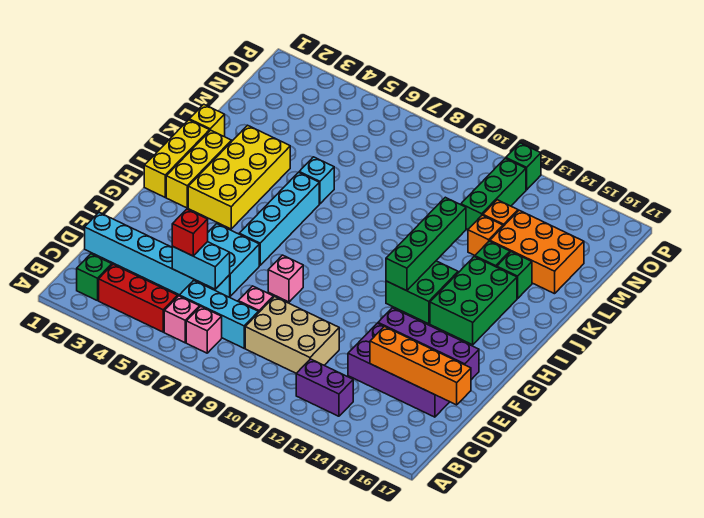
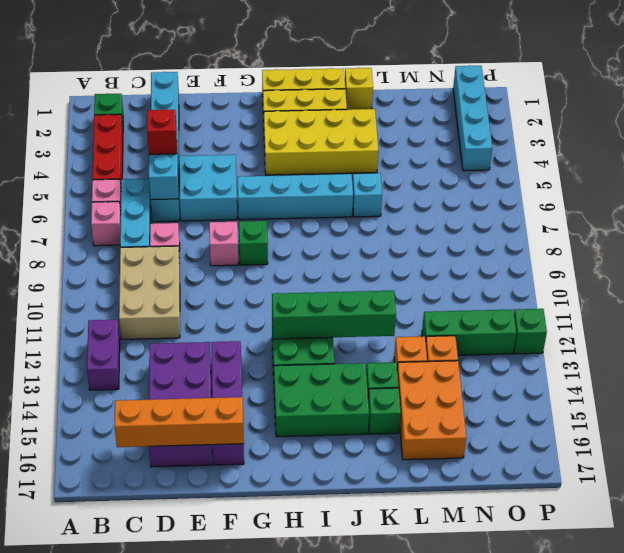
orange brick D14:D17 level 2 -> orange brick C16:F16 level 2
none -> green brick G8 level 1
none -> cyan brick O1:O4 level 1

